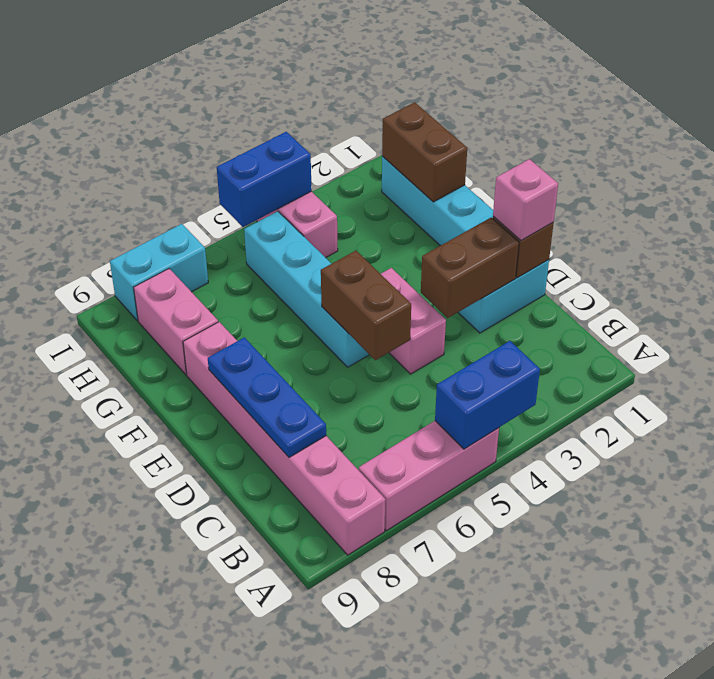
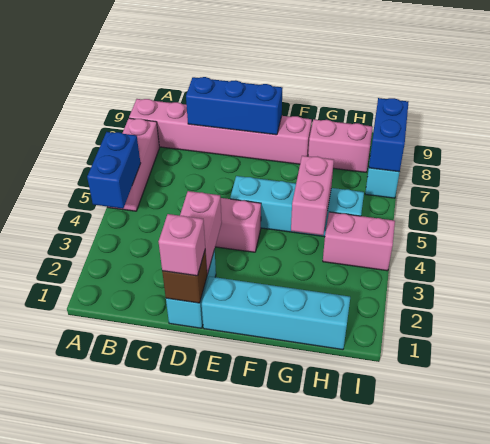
blue plate C8:E8 level 2 -> blue brick C8:E8 level 2
brown brick D2:D3 level 2 -> pink brick D2:D3 level 2
brown brick D5:E5 level 2 -> none
brown brick G1:H1 level 2 -> none
none -> pink brick G4:G5 level 2
blue brick I4:I5 level 2 -> blue brick I7:I8 level 2

